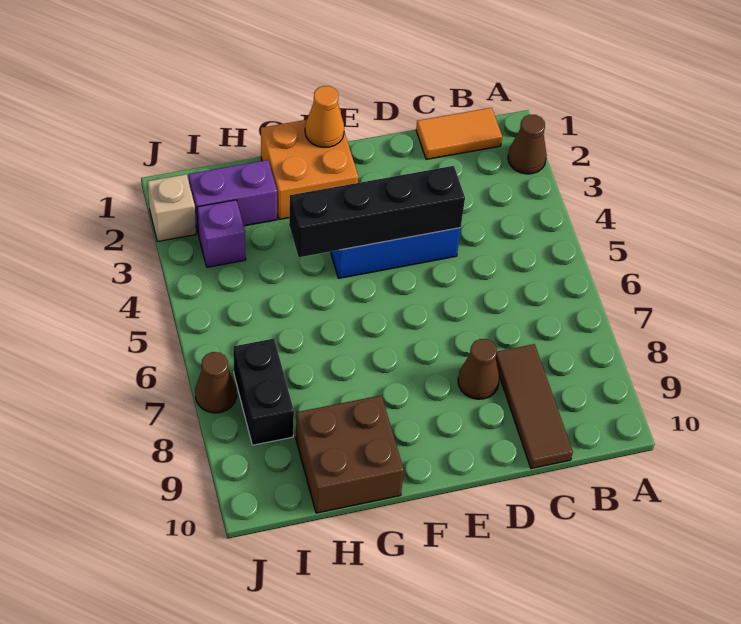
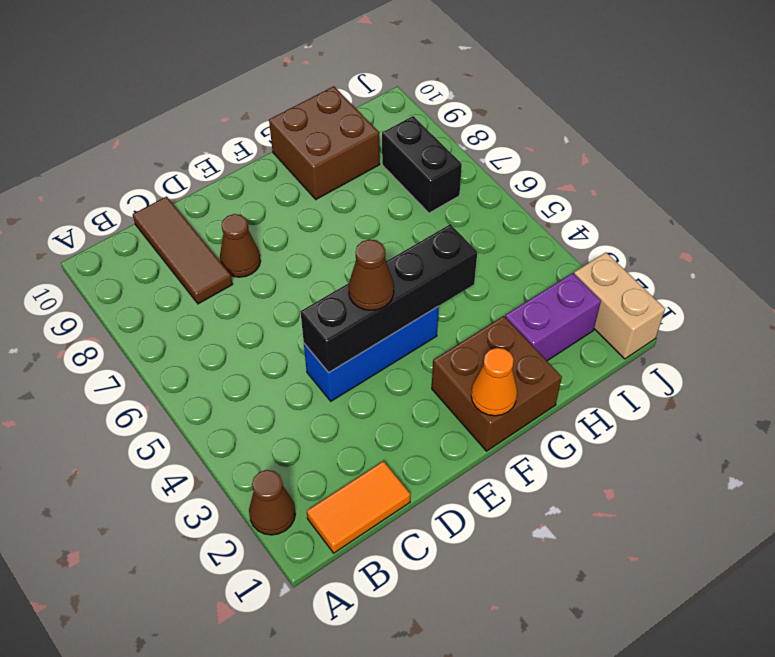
orange brick F1:G2 level 1 -> brown brick F1:G2 level 1
purple brick I3 level 1 -> none
tan brick J2 level 1 -> tan brick J1:J2 level 1
brown cone J7 level 1 -> brown cone E4 level 3

